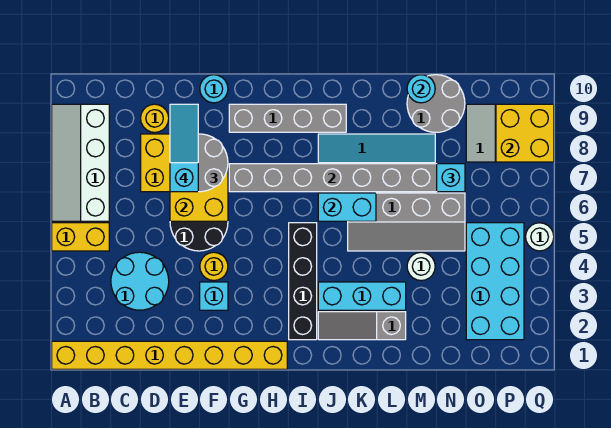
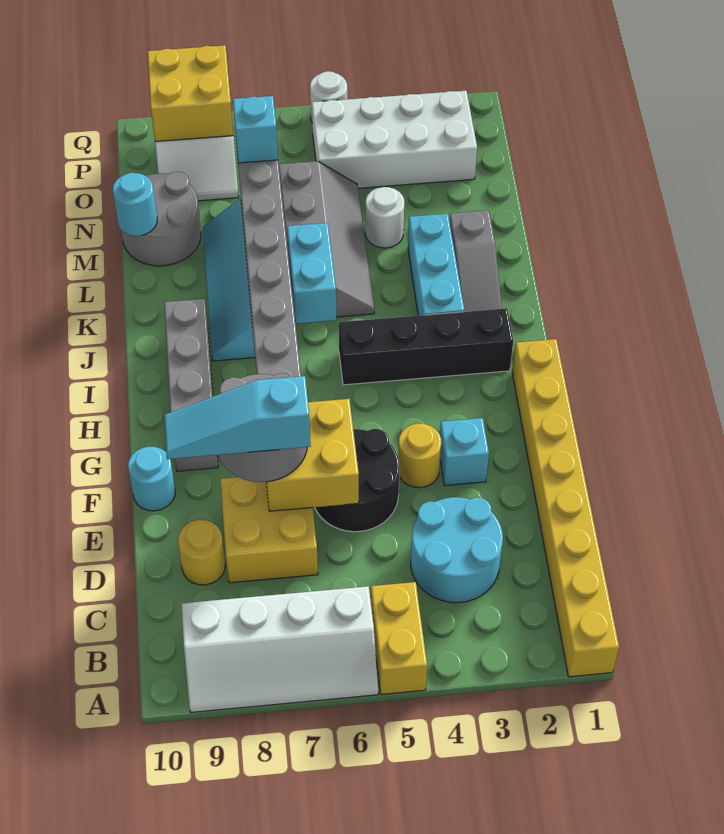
cyan brick O2:P5 level 1 -> white brick O2:P5 level 1

